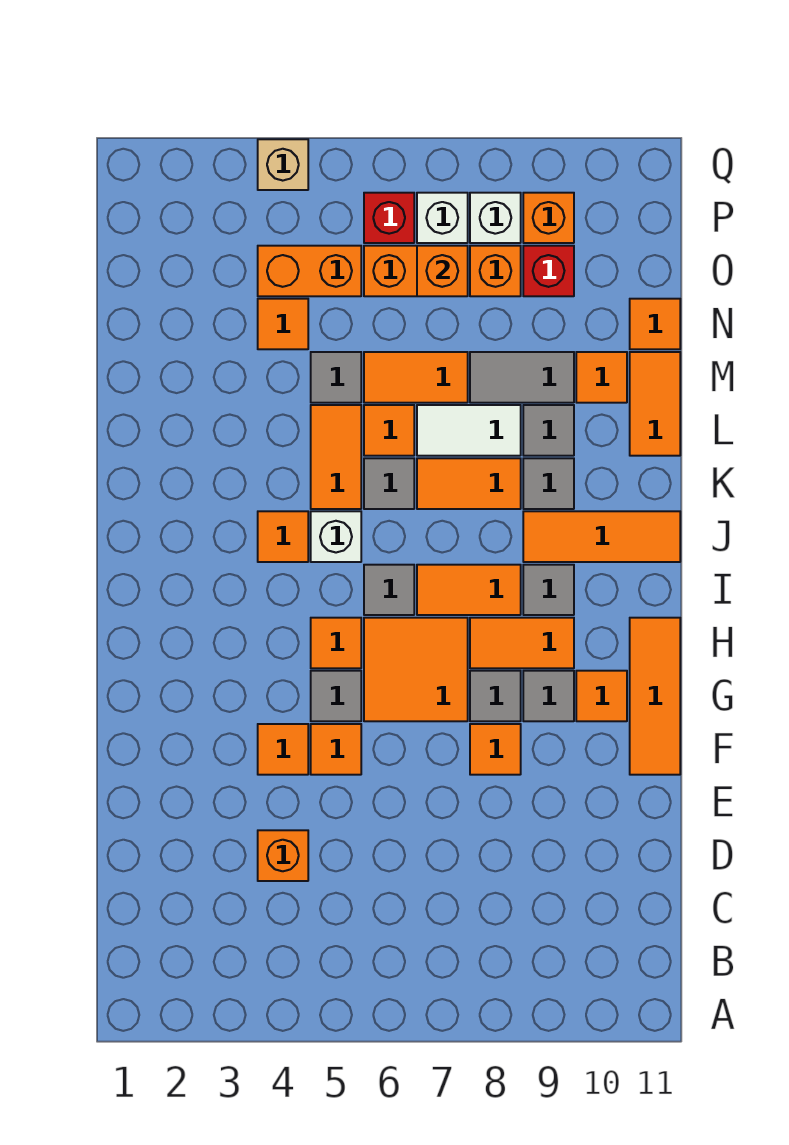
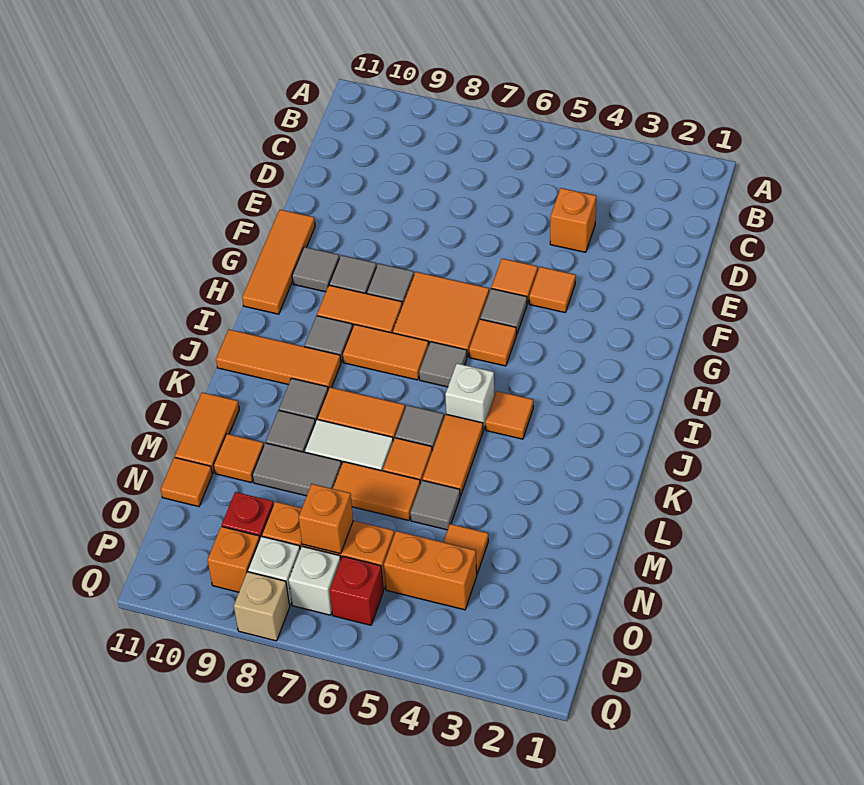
orange tile F8 level 1 -> none
orange tile G10 level 1 -> grey tile G10 level 1
tan brick Q4 level 1 -> tan brick Q8 level 1

